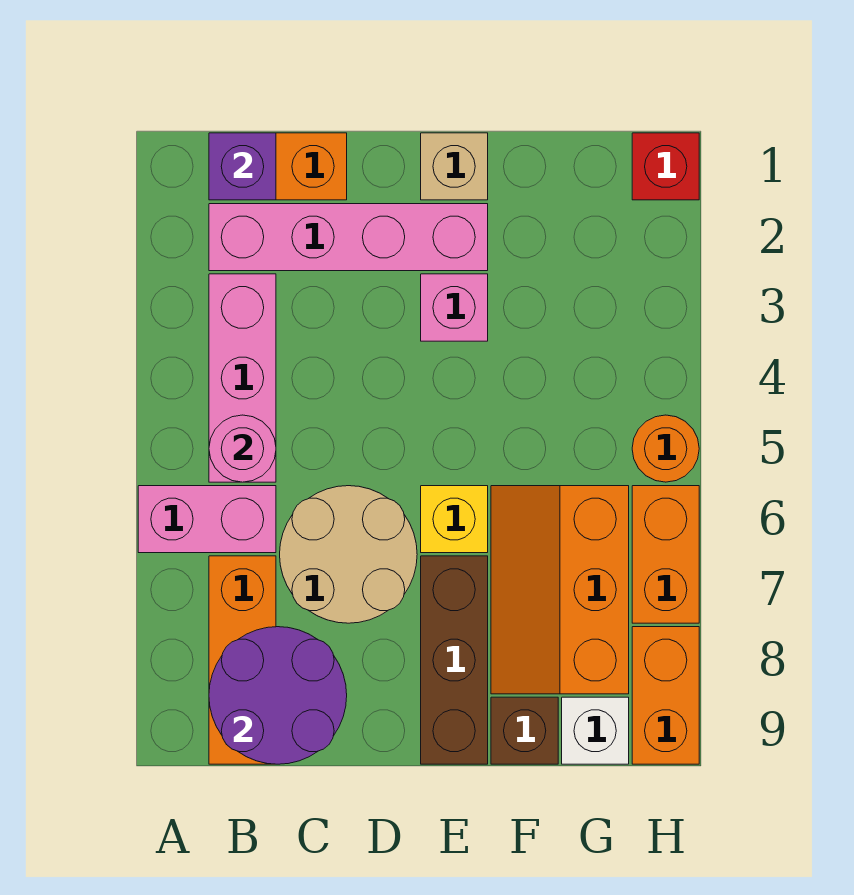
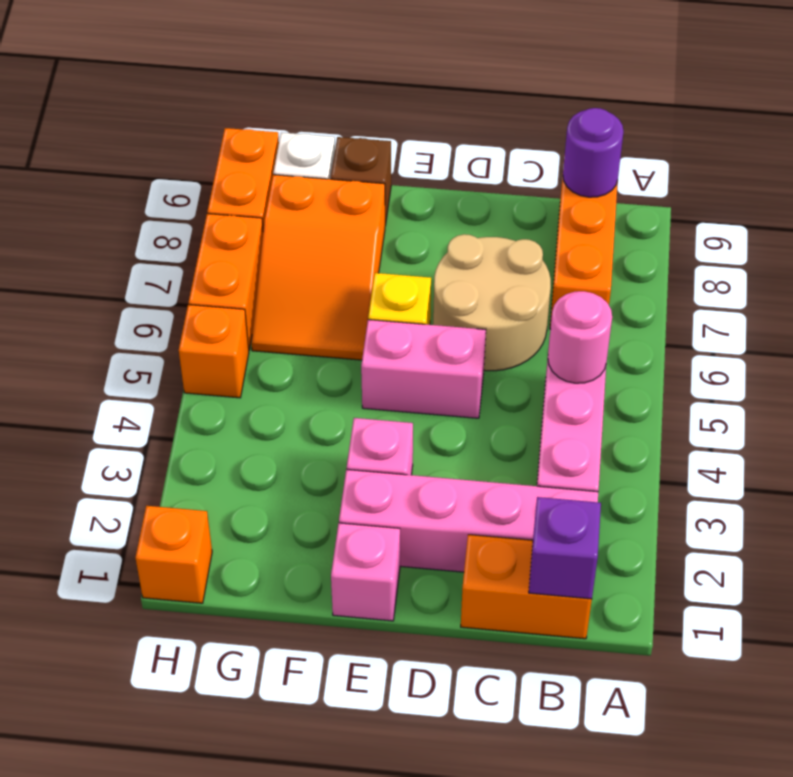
pink brick A6:B6 level 1 -> pink brick D5:E5 level 1
purple round brick B8:C9 level 2 -> purple round brick B9 level 2
tan brick E1 level 1 -> pink brick E1 level 1
brown brick E7:E9 level 1 -> none
orange slope F6:G8 level 1 top G -> orange slope F6:G8 level 1 top 8
red brick H1 level 1 -> orange brick H1 level 1
orange round brick H5 level 1 -> orange brick H5 level 1

